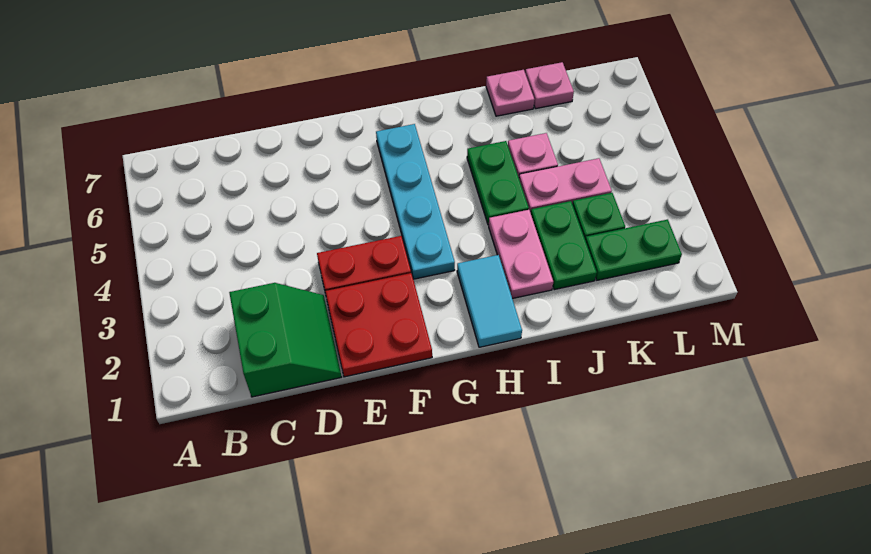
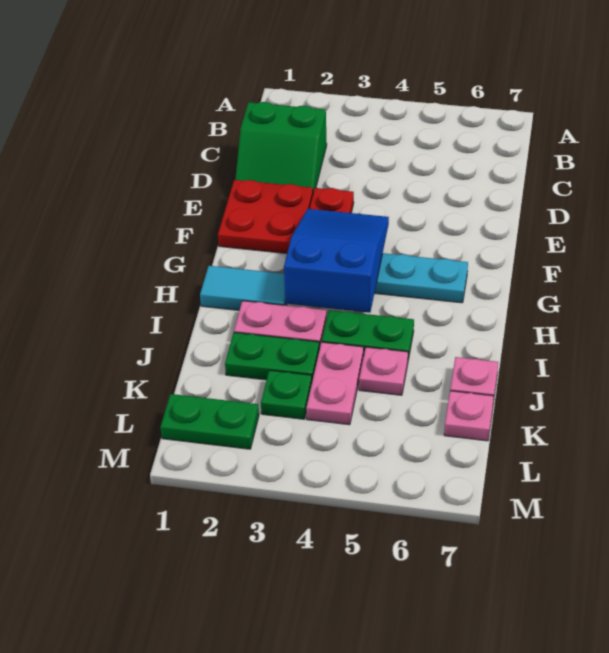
none -> blue slope F3:H4 level 2 top H
green plate K2:L2 level 1 -> green plate L1:L2 level 1

